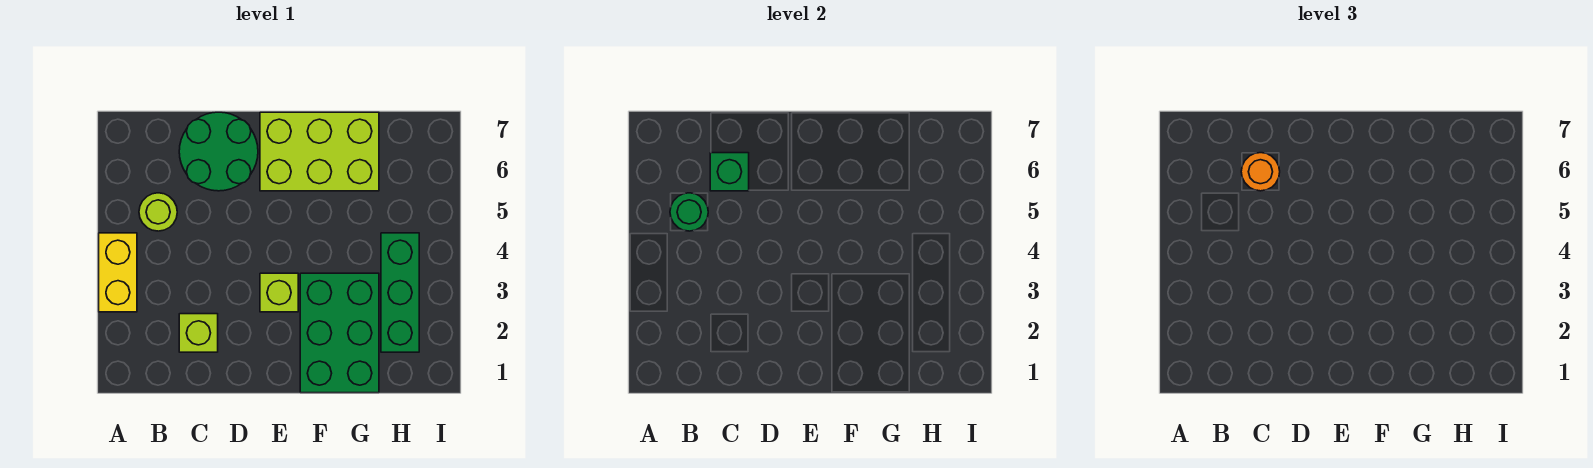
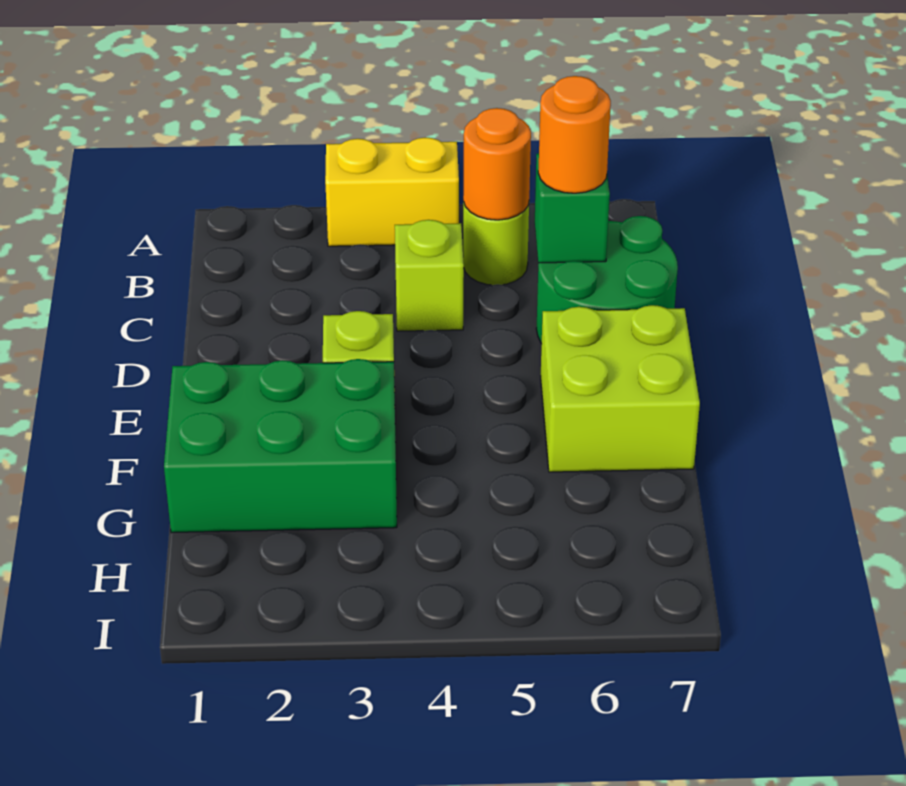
green round brick B5 level 2 -> orange round brick B5 level 2
lime brick C2 level 1 -> lime brick C4 level 1
lime brick E6:G7 level 1 -> lime brick E6:F7 level 1
green brick H2:H4 level 1 -> none

